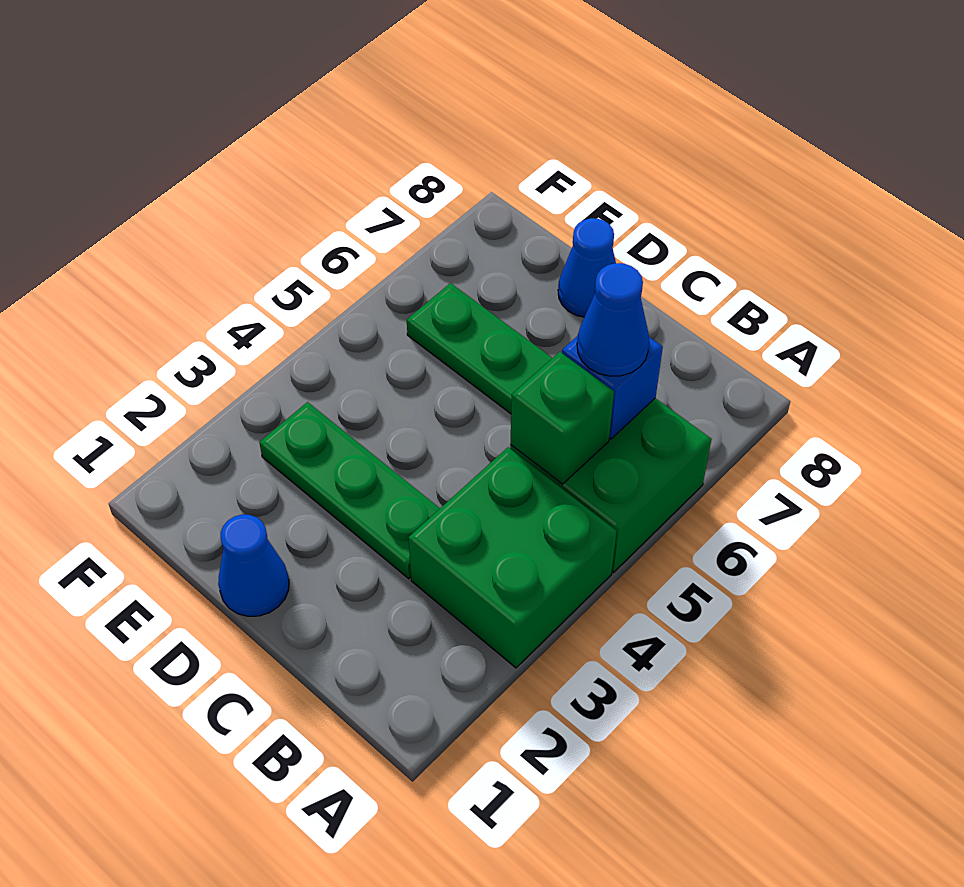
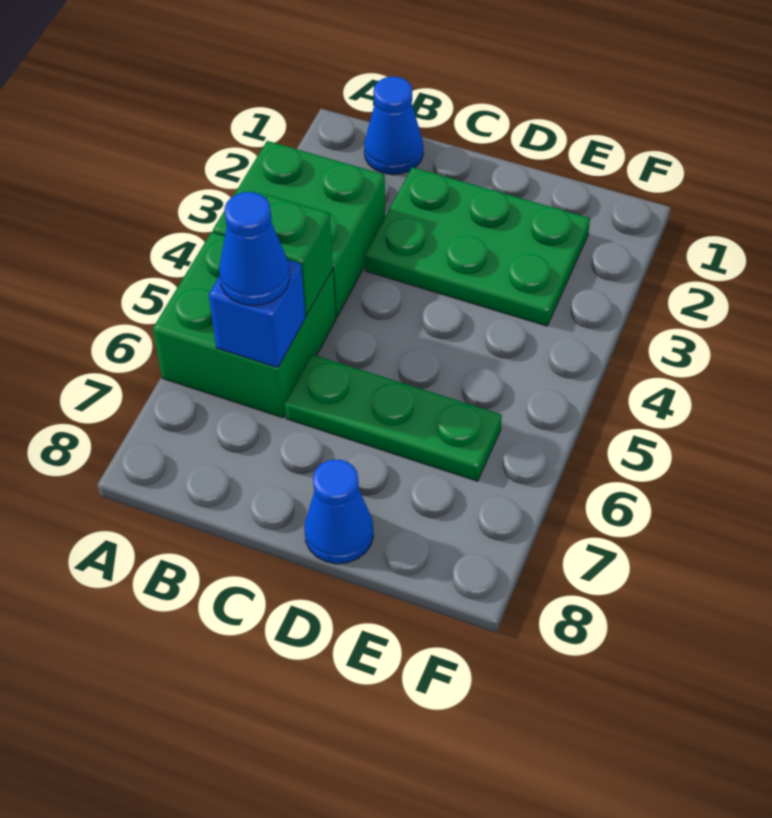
green plate C3:E3 level 1 -> green plate C2:E3 level 1
blue cone D1 level 1 -> blue cone B1 level 1

